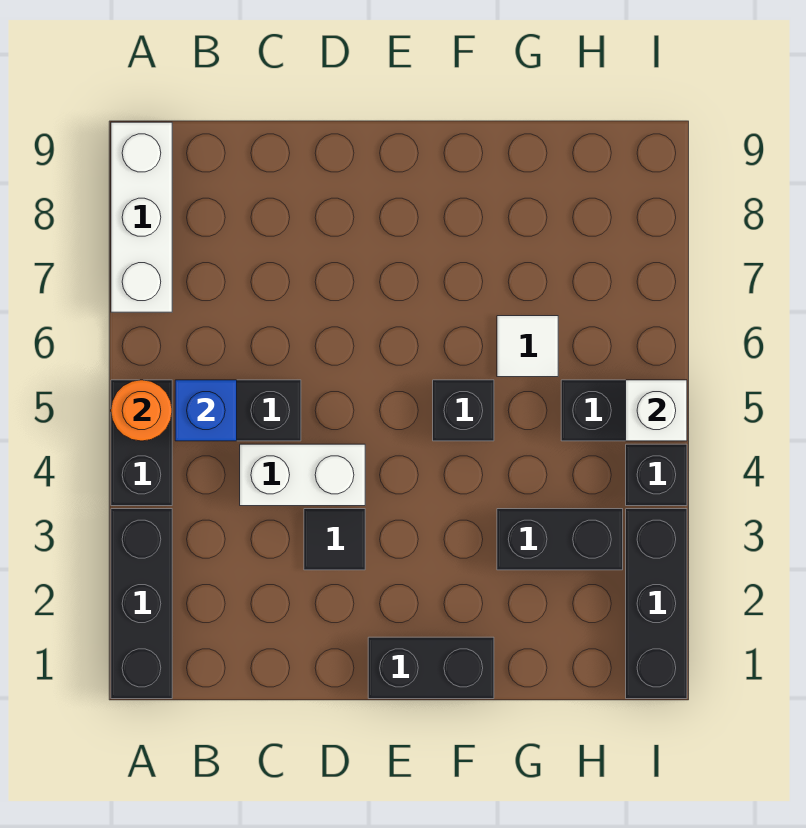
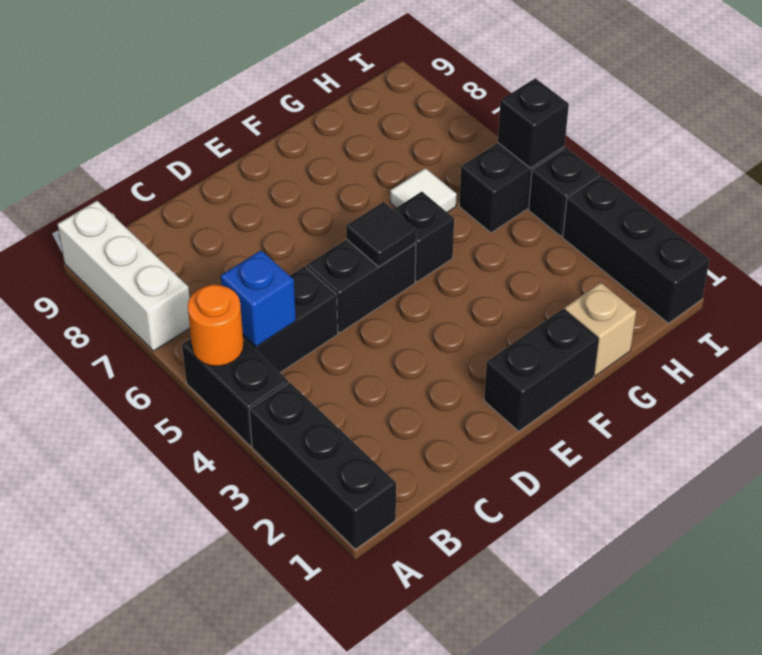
white brick C4:D4 level 1 -> none
black tile D3 level 1 -> black tile E5 level 2
none -> tan brick G1 level 1
black brick G3:H3 level 1 -> black brick D5:E5 level 1
white brick I5 level 2 -> black brick I5 level 2

